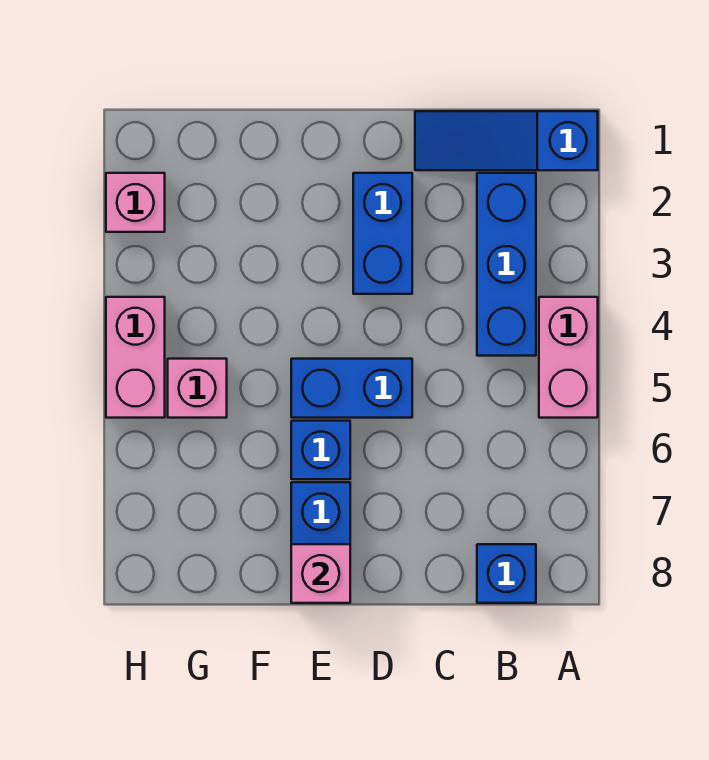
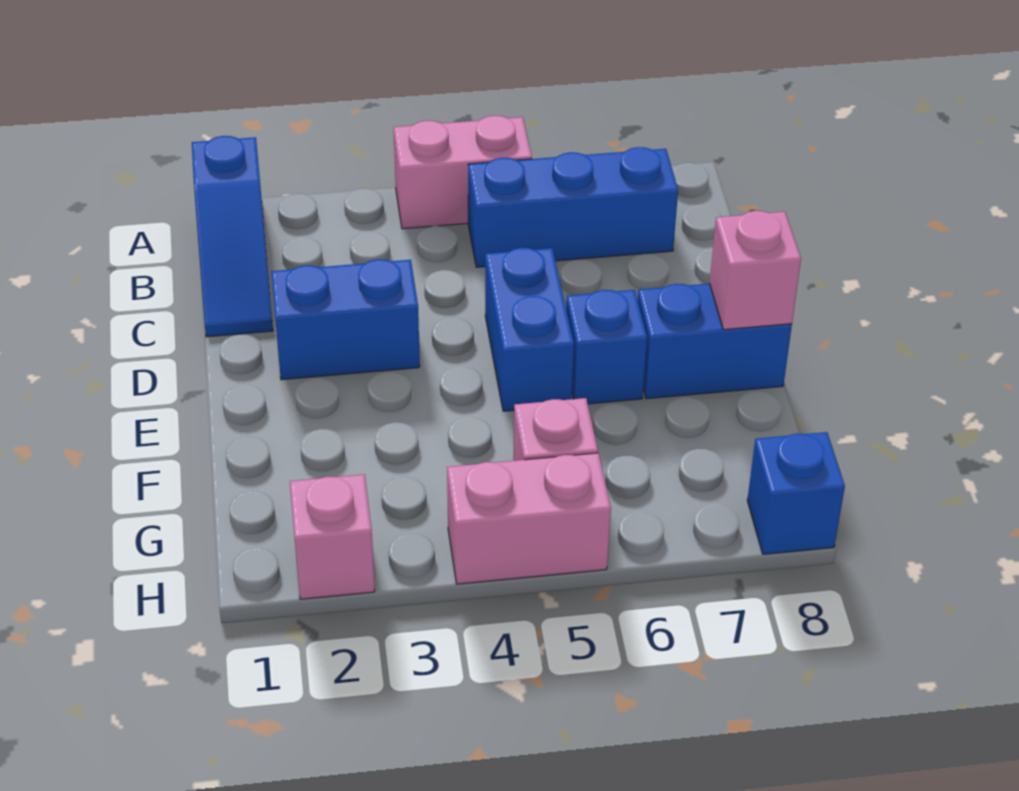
blue brick B2:B4 level 1 -> blue brick B5:B7 level 1
blue brick B8 level 1 -> blue brick H8 level 1

